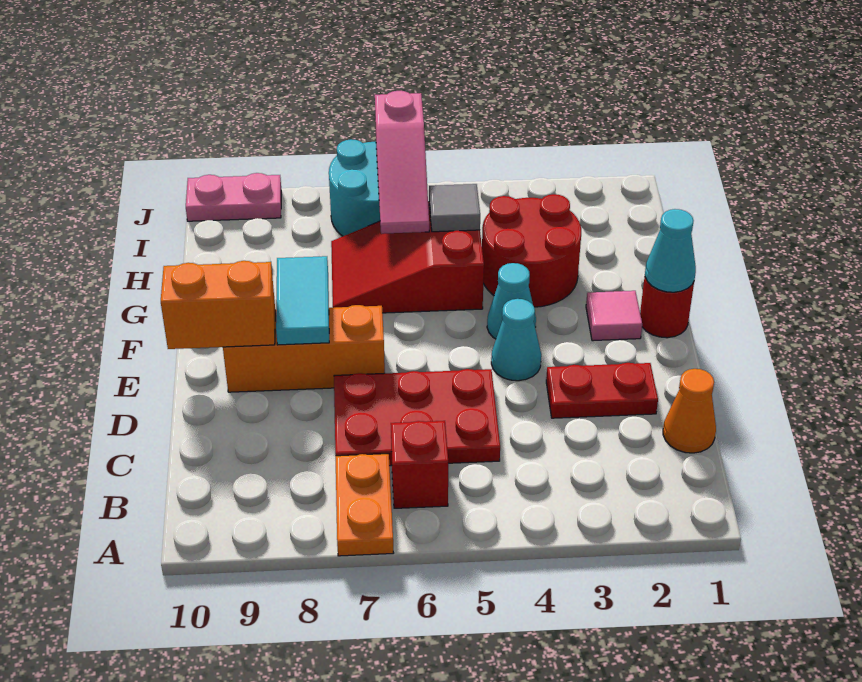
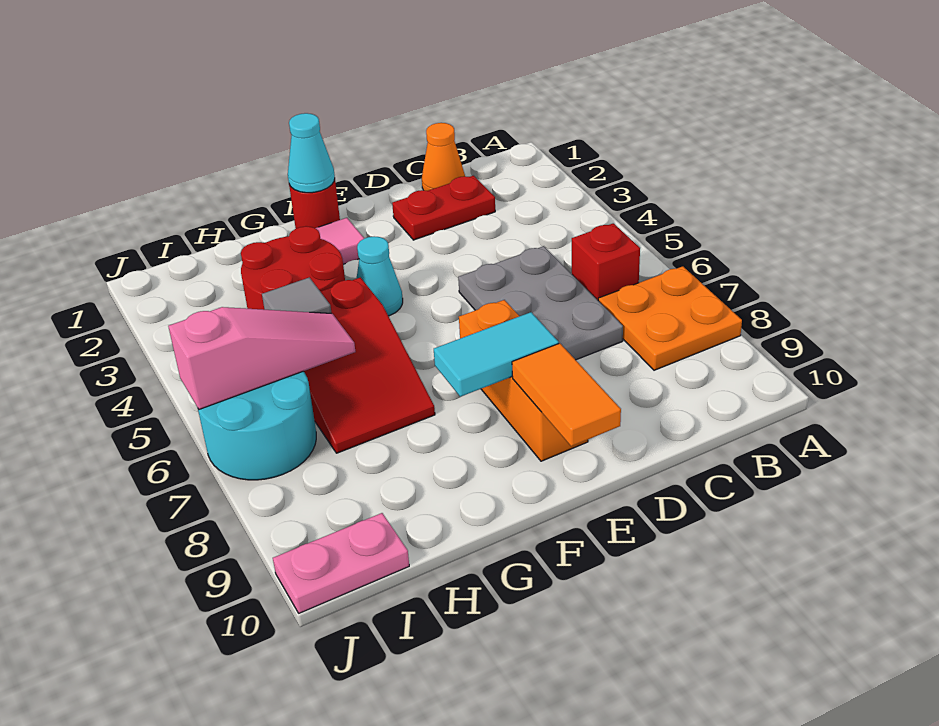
orange plate A7:B7 level 1 -> orange plate A7:B8 level 1
red plate C5:D7 level 1 -> grey plate C5:D7 level 1
red plate D2:D3 level 1 -> red plate C2:D2 level 1
cyan cone E4 level 1 -> none
orange brick E9:E10 level 2 -> orange tile E9:E10 level 2
pink plate J9:J10 level 1 -> pink plate I10:J10 level 1

